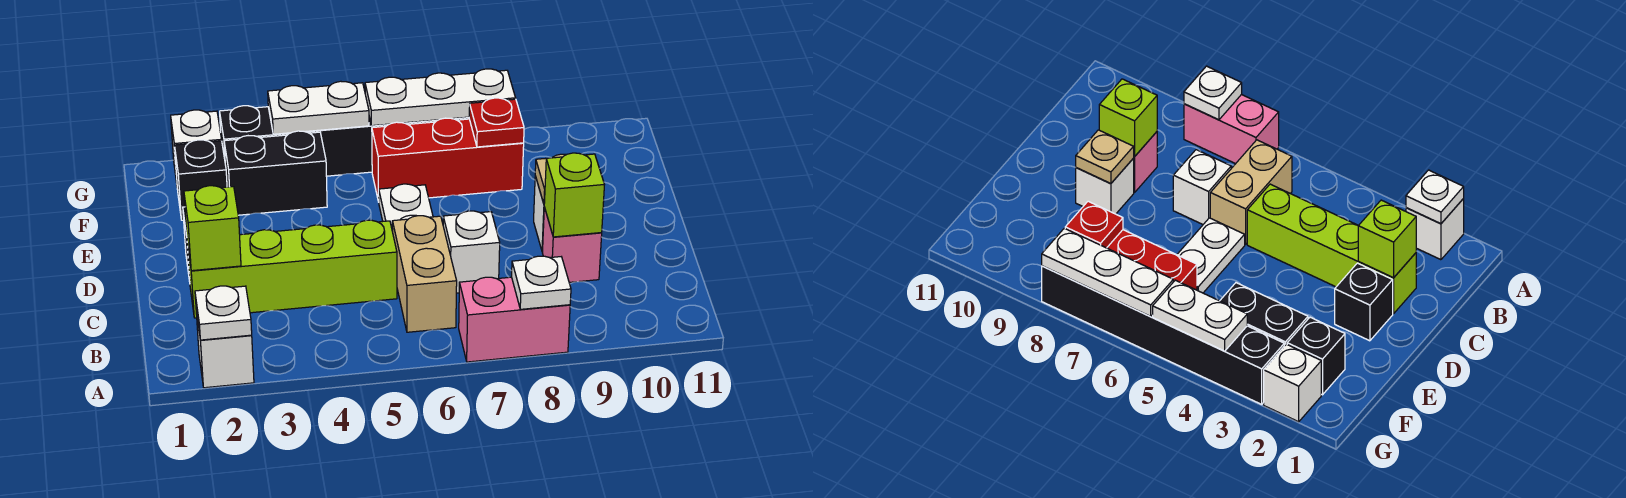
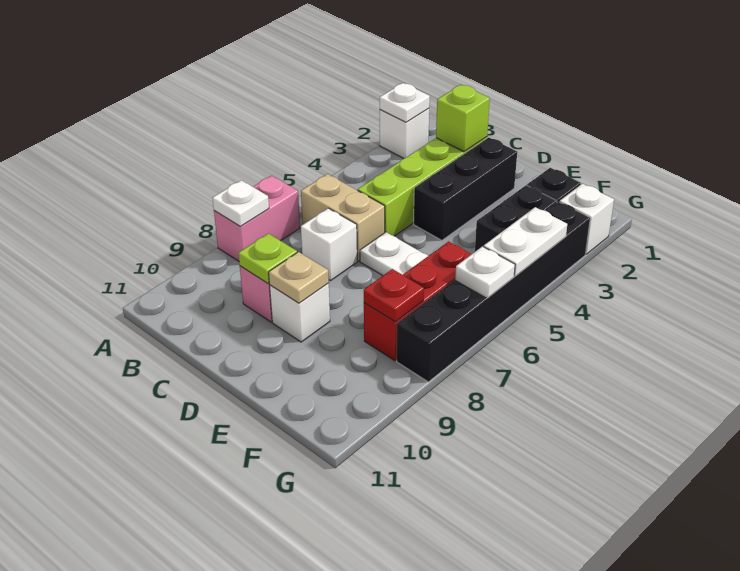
lime brick C9 level 2 -> lime plate C9 level 2
black brick D2 level 1 -> black brick D2:D4 level 1
white plate G6:G8 level 2 -> white plate G6 level 2

